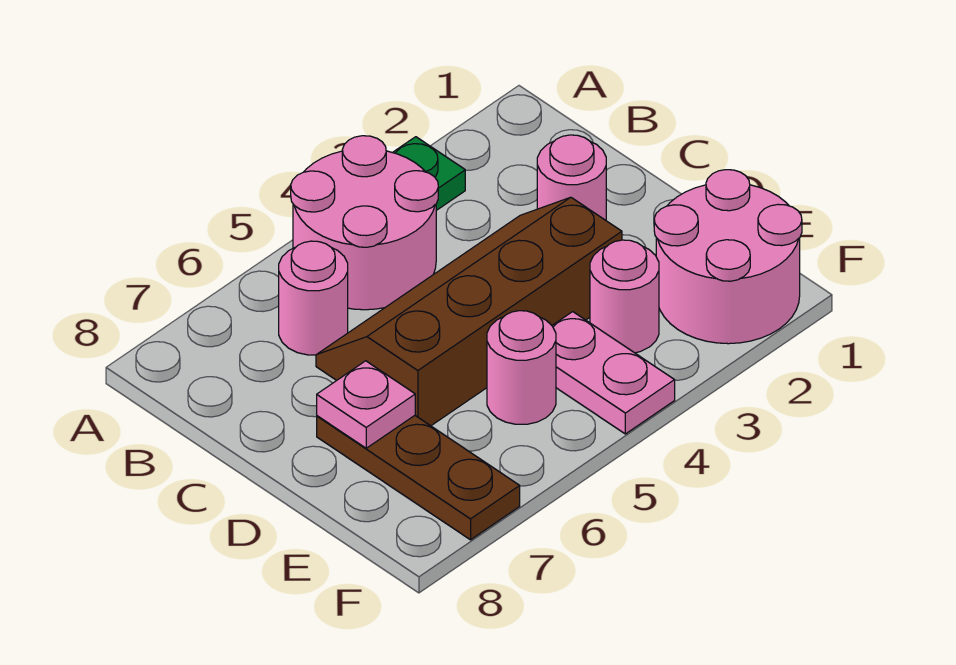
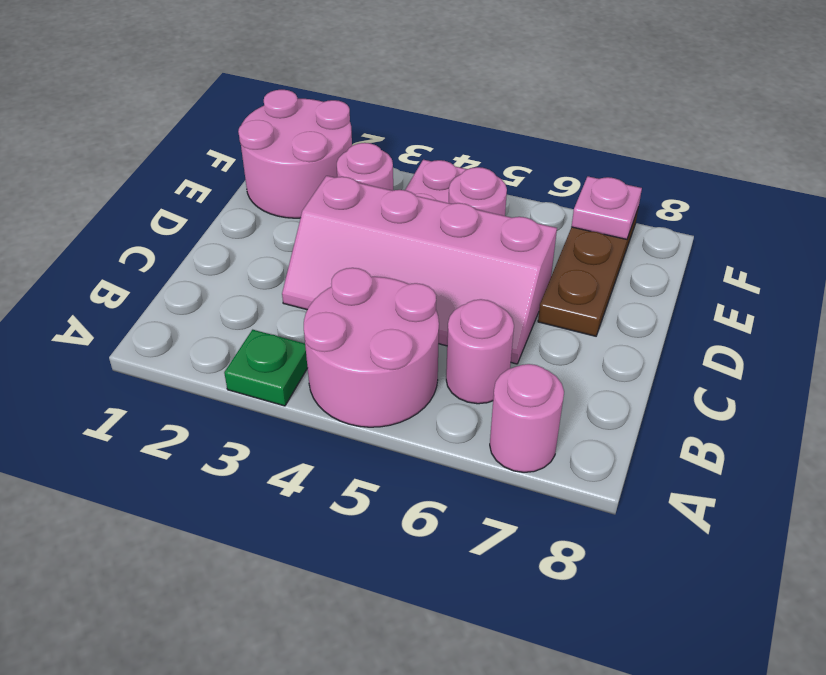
pink round brick C2 level 1 -> pink round brick A7 level 1
brown slope C3:D6 level 1 top D -> pink slope C3:D6 level 1 top D
pink plate D7 level 2 -> pink plate F7 level 2

